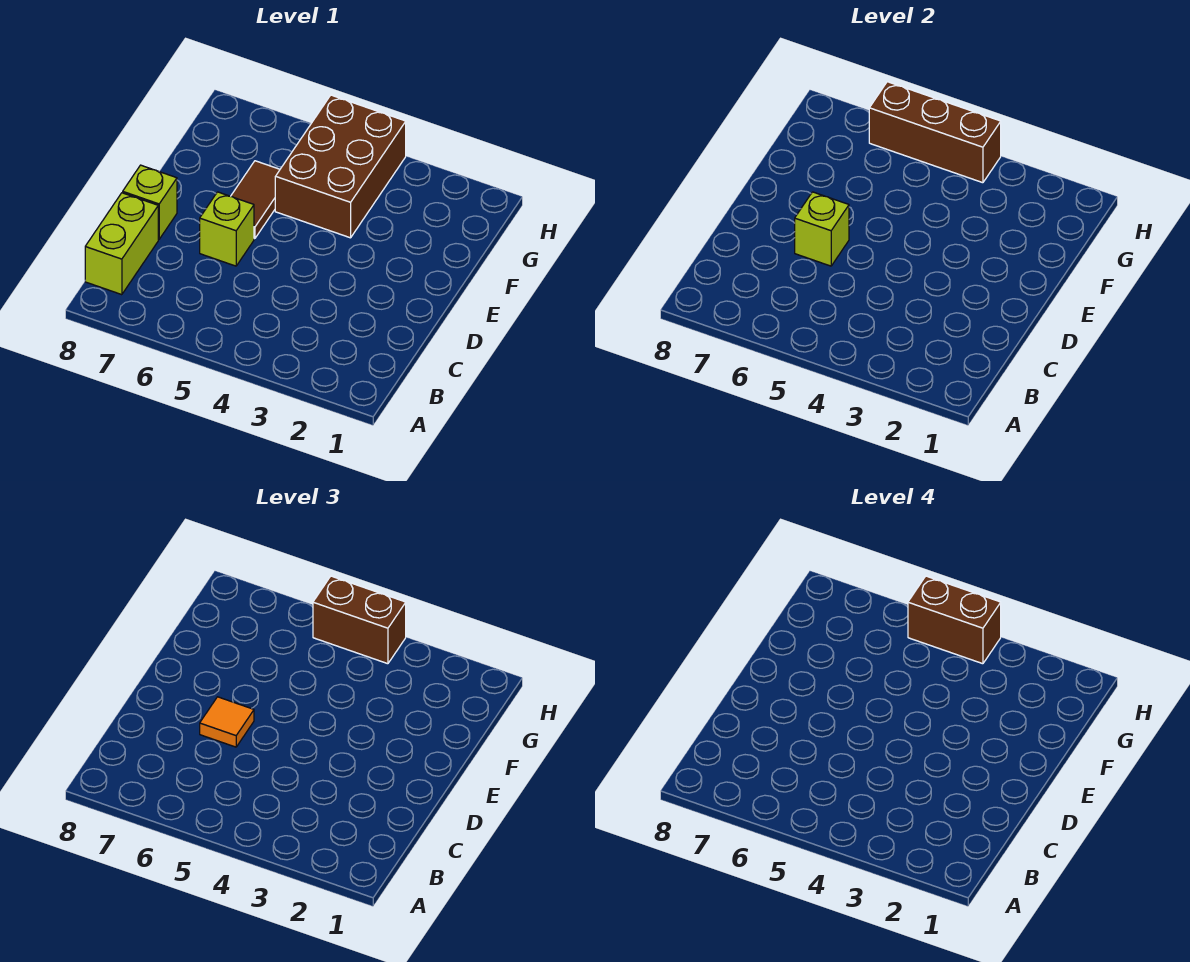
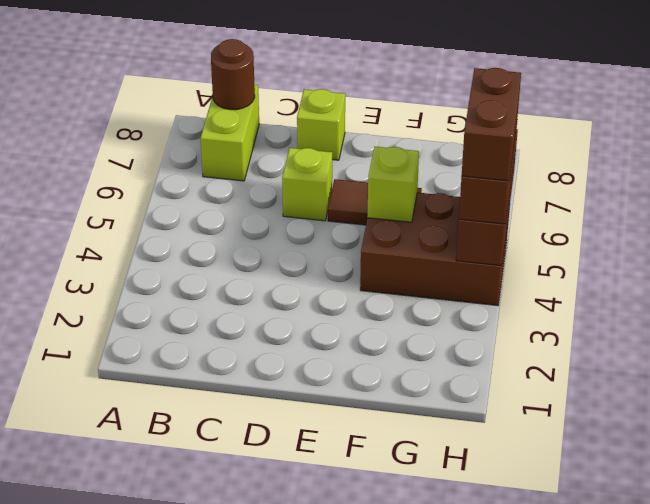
lime brick B8:C8 level 1 -> lime brick B7:B8 level 1
none -> brown round brick B8 level 2
lime brick D6 level 2 -> lime brick F5 level 2
orange tile D6 level 3 -> none

